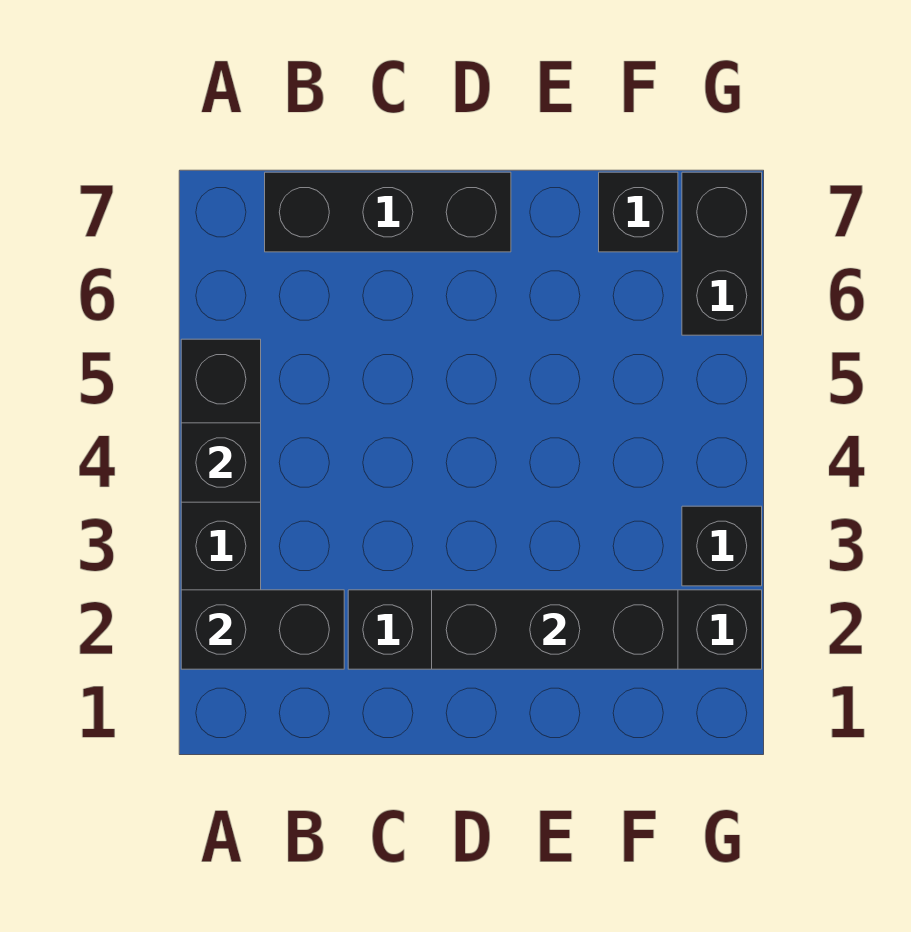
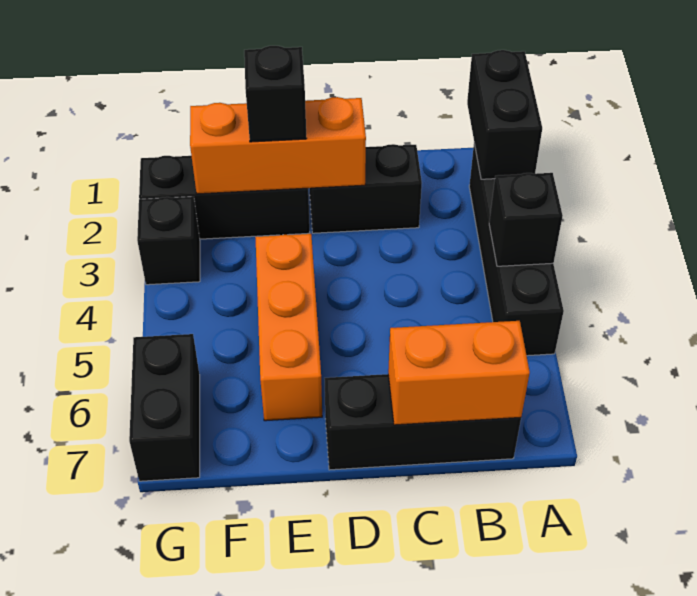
black brick A2:B2 level 2 -> black brick A1:A2 level 2
none -> orange brick B7:C7 level 2
black brick D2:F2 level 2 -> orange brick D2:F2 level 2
none -> orange brick E4:E6 level 1
black brick F7 level 1 -> black brick E2 level 3

